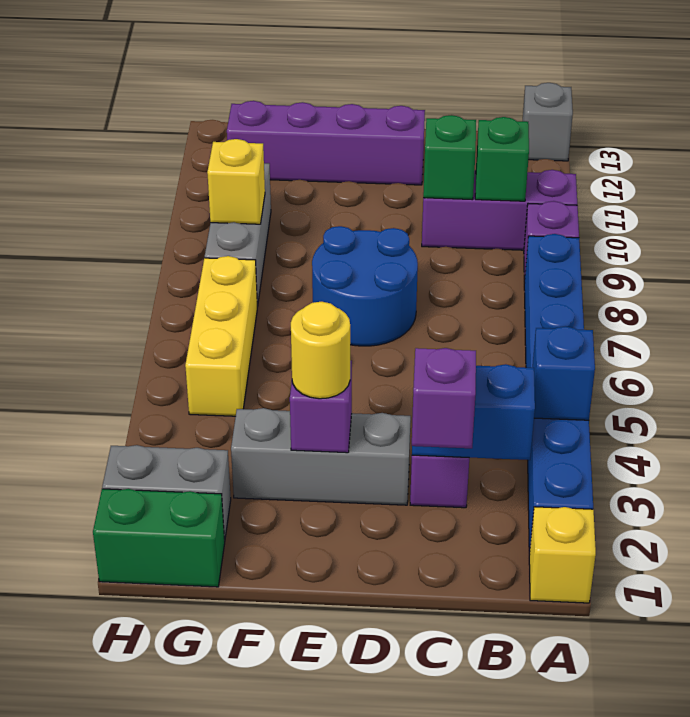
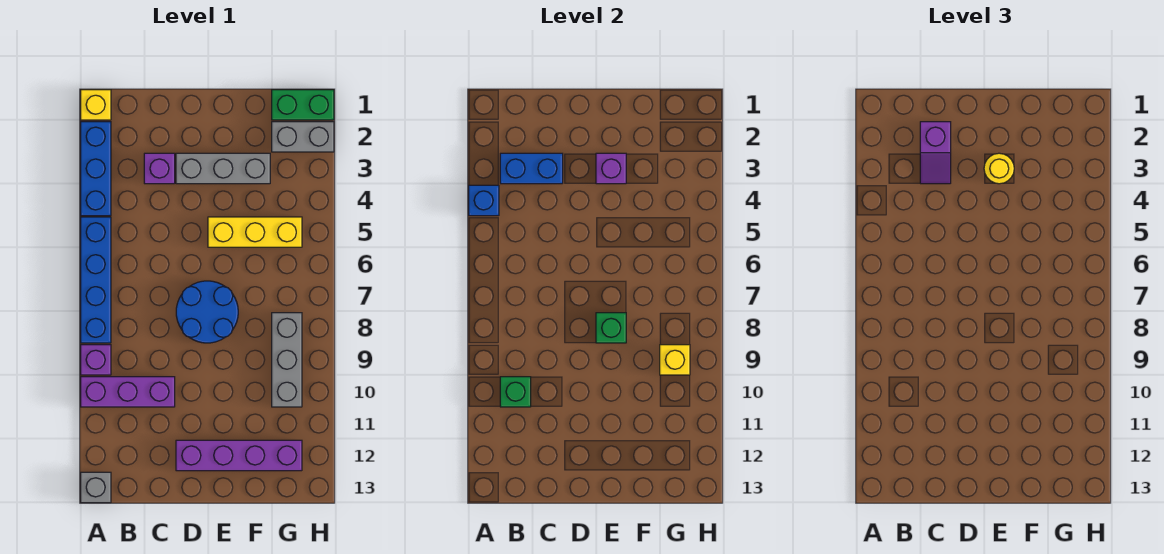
green brick C10 level 2 -> green brick E8 level 2
yellow brick G5:G7 level 1 -> yellow brick E5:G5 level 1

